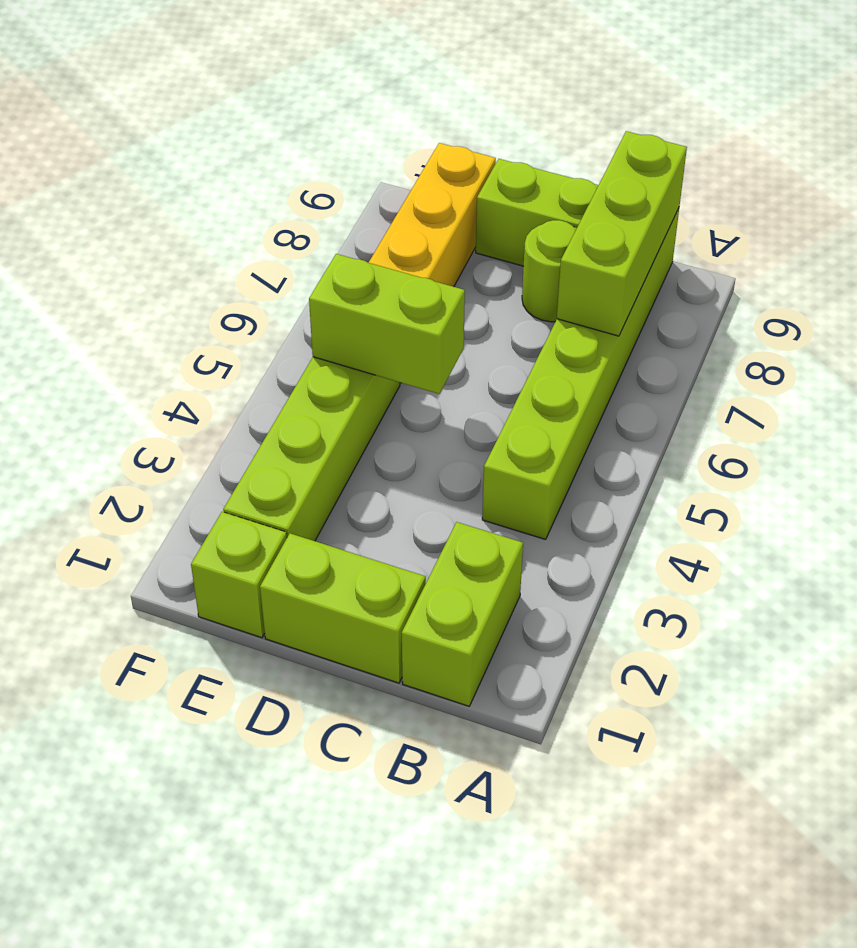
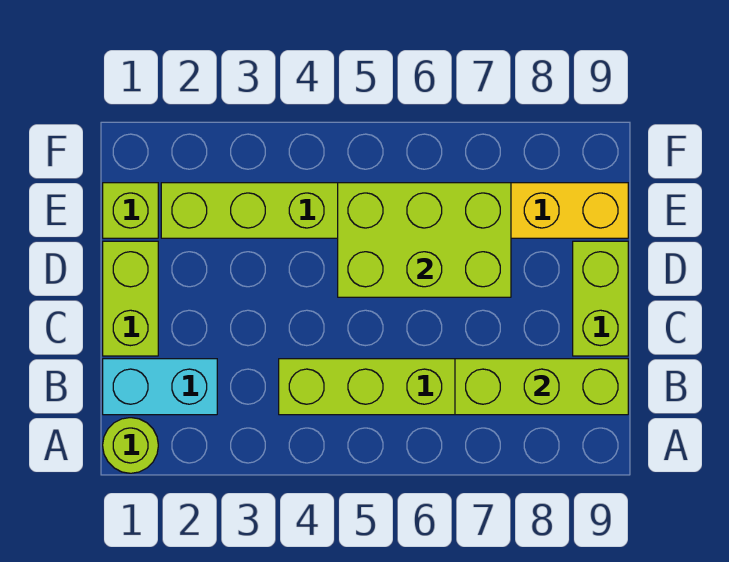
lime brick B1:B2 level 1 -> cyan brick B1:B2 level 1
lime round brick C8 level 1 -> lime round brick A1 level 1
lime brick D5:E5 level 2 -> lime brick D5:E7 level 2

